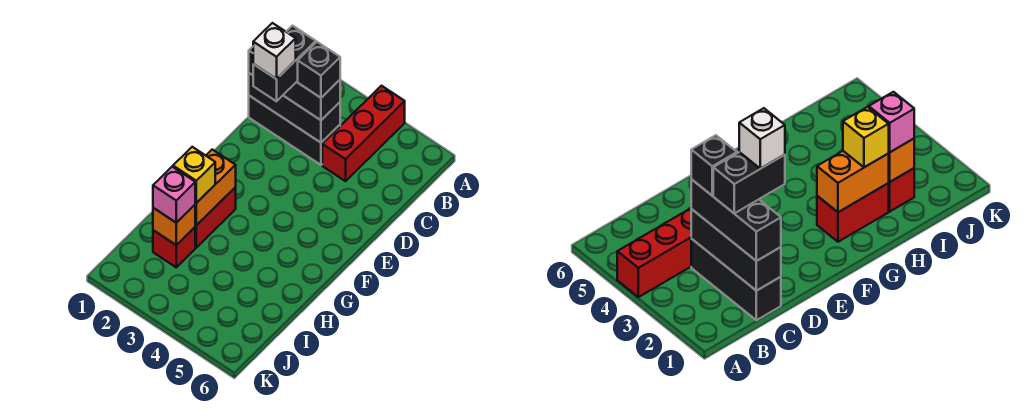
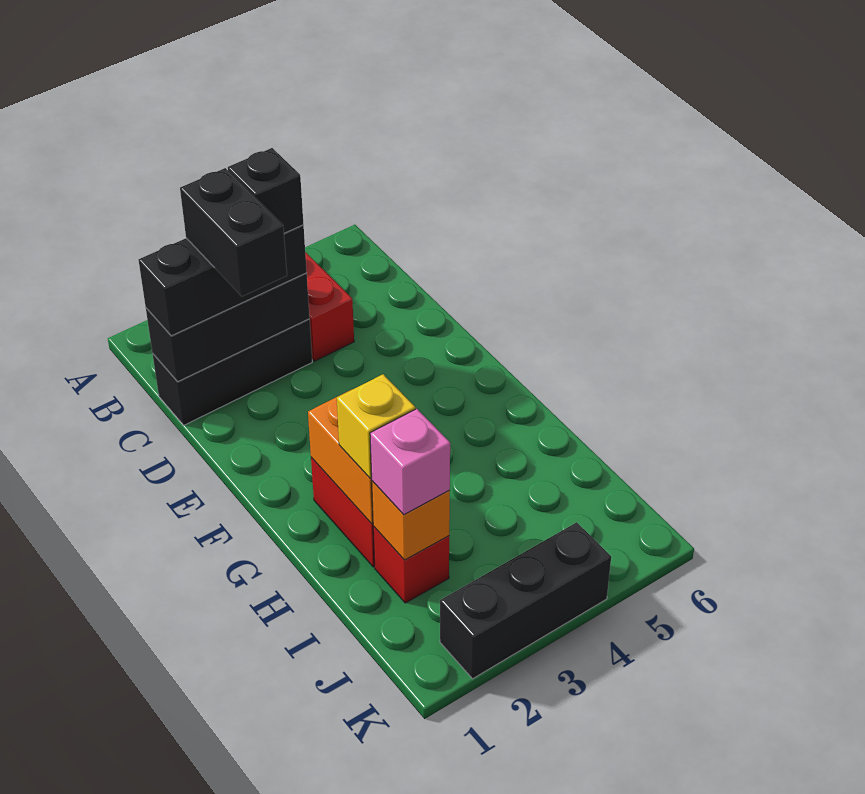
white brick D2 level 5 -> none
none -> black brick K2:K4 level 1

